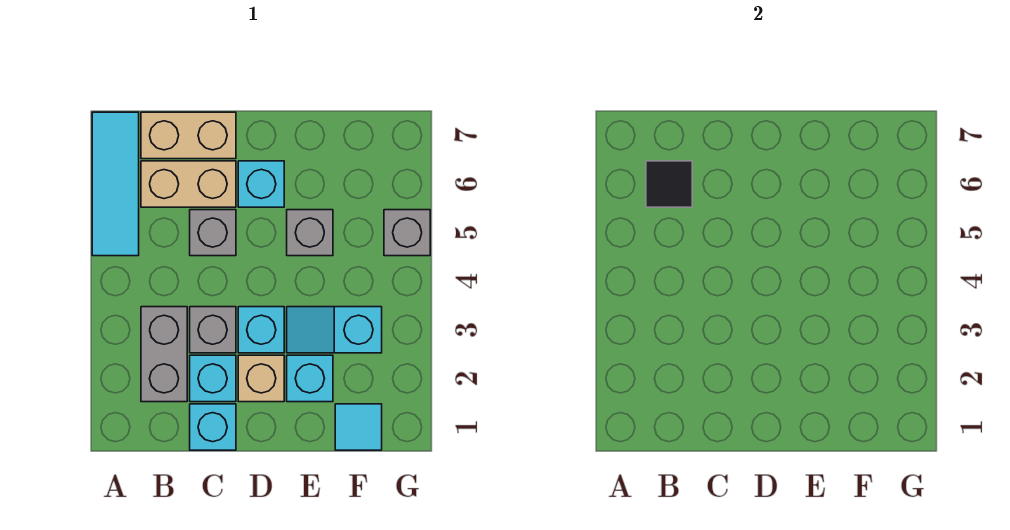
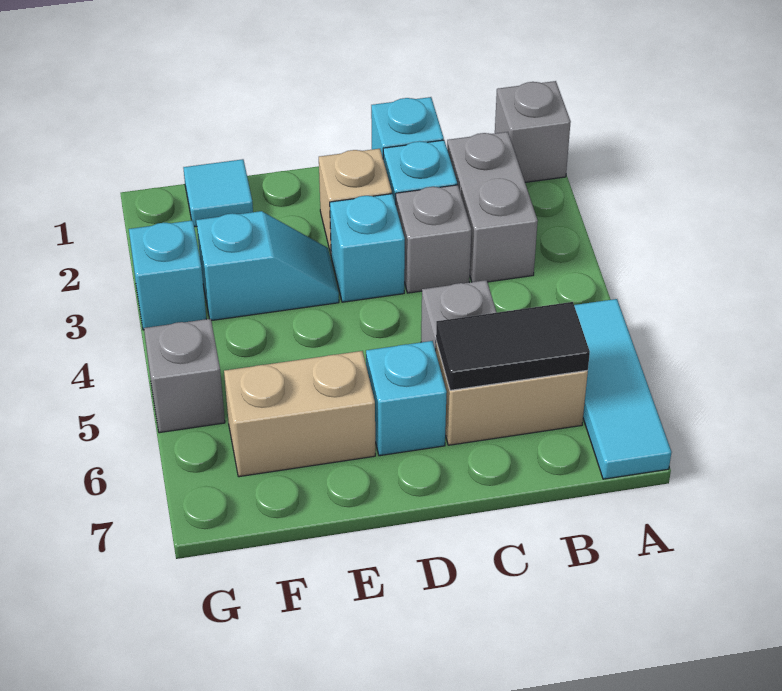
black tile B6 level 2 -> black tile B6:C6 level 2
tan brick B7:C7 level 1 -> tan brick E6:F6 level 1
cyan brick E2 level 1 -> cyan brick G3 level 1
grey brick E5 level 1 -> grey brick A1 level 1

